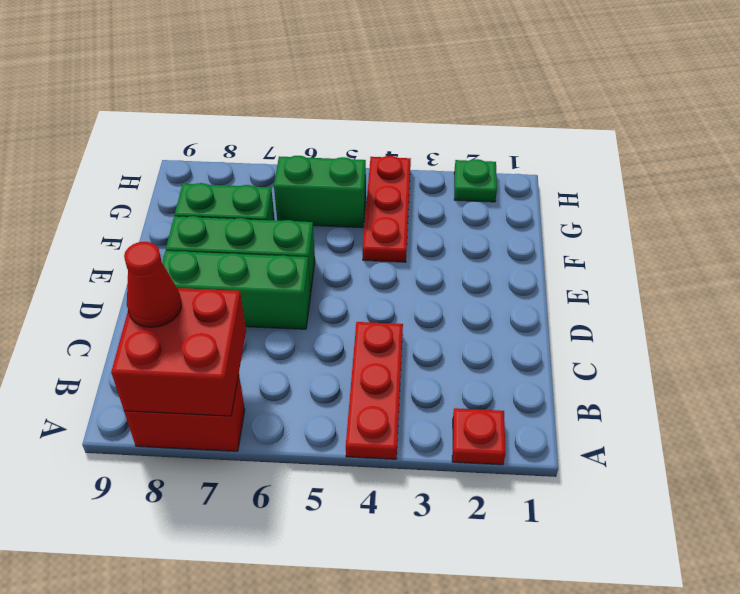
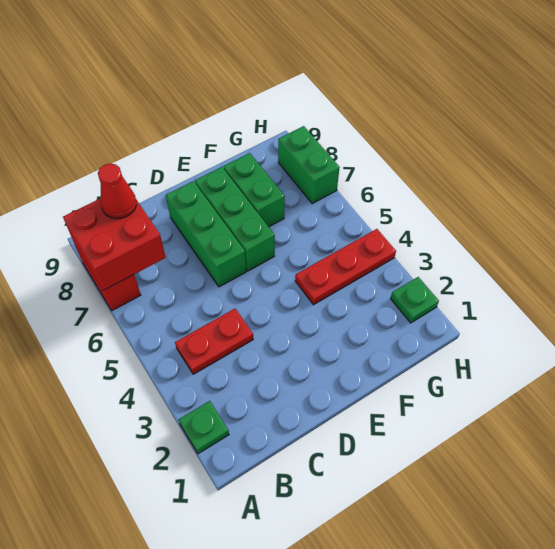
red plate A2 level 1 -> green plate A2 level 1
red plate A4:C4 level 1 -> red plate B4:C4 level 1
green brick G5:G6 level 1 -> green brick H7:H8 level 1

